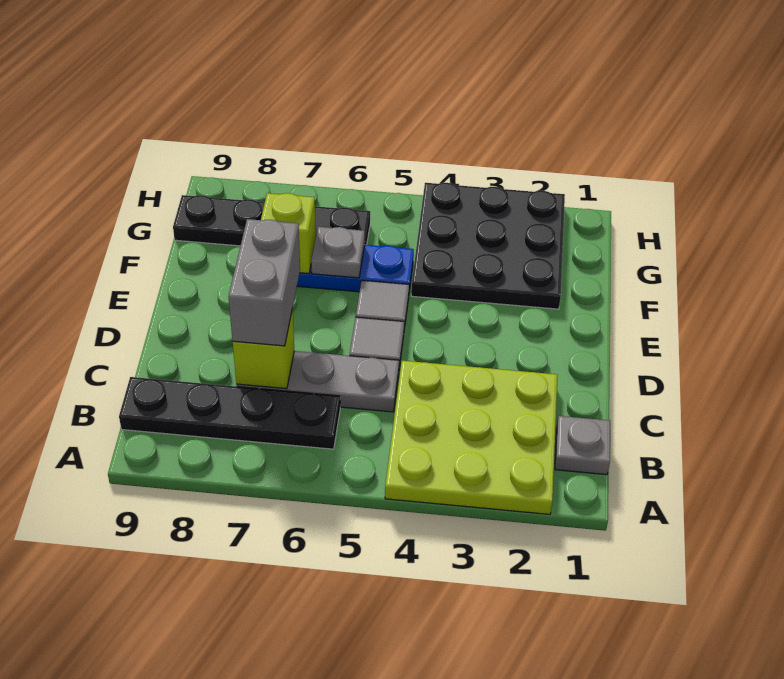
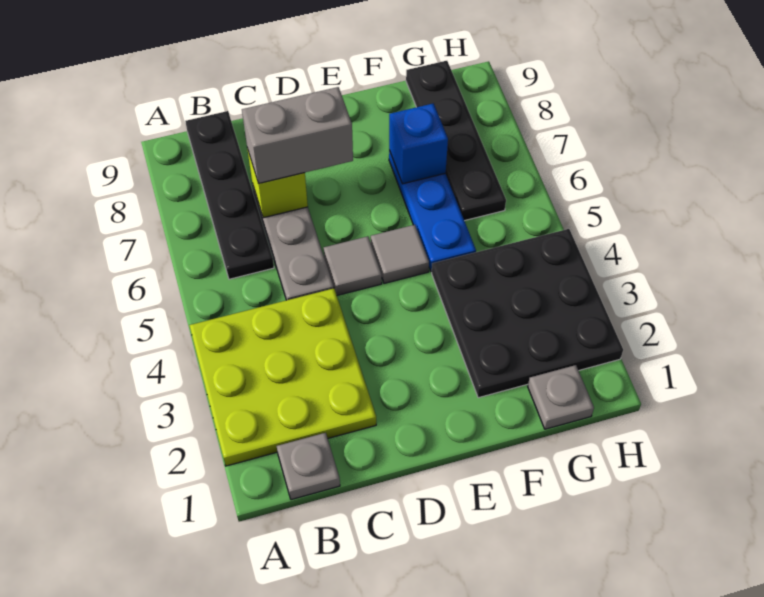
grey plate F6 level 2 -> grey plate G1 level 1
lime brick F7 level 2 -> blue brick F7 level 2

